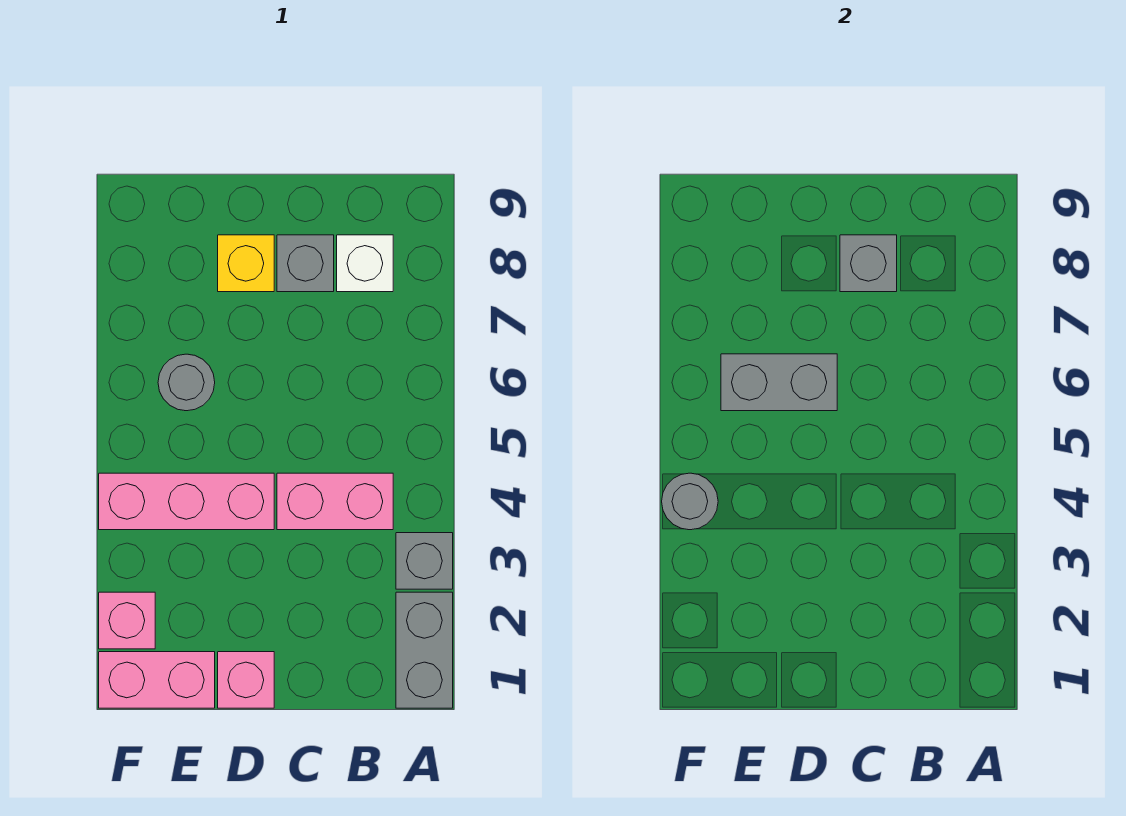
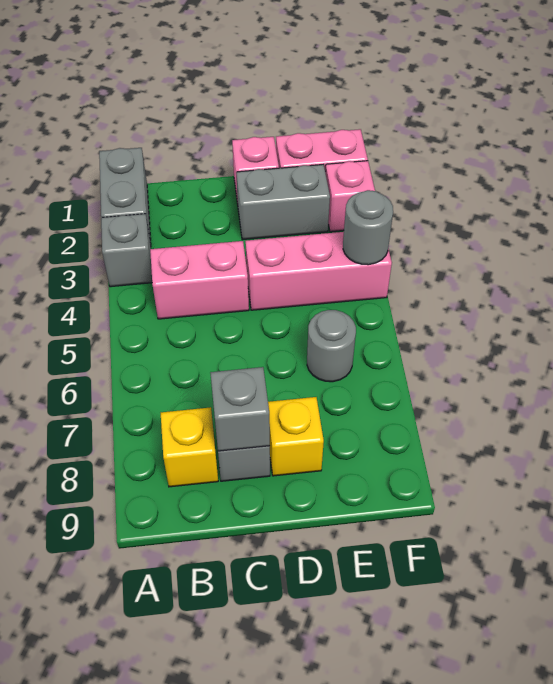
white brick B8 level 1 -> yellow brick B8 level 1
grey brick D6:E6 level 2 -> grey brick D2:E2 level 1

